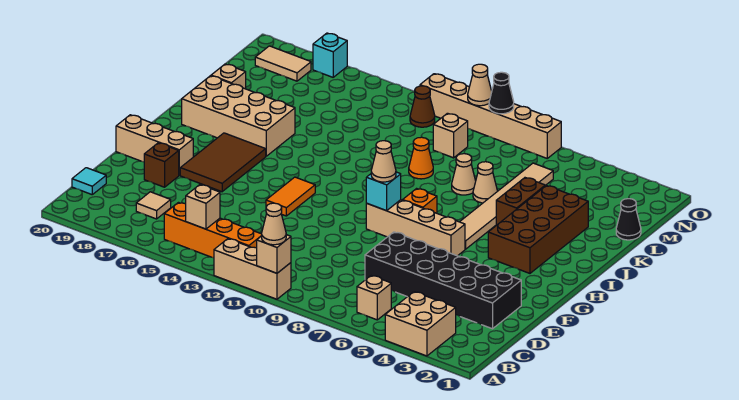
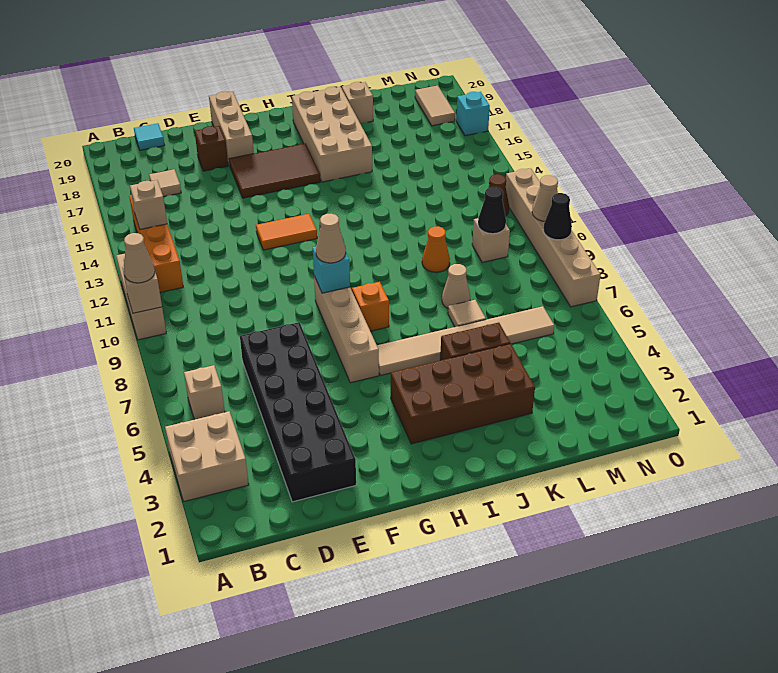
tan cone K7 level 1 -> tan tile K7 level 1
black cone L1 level 1 -> black cone M10 level 2

